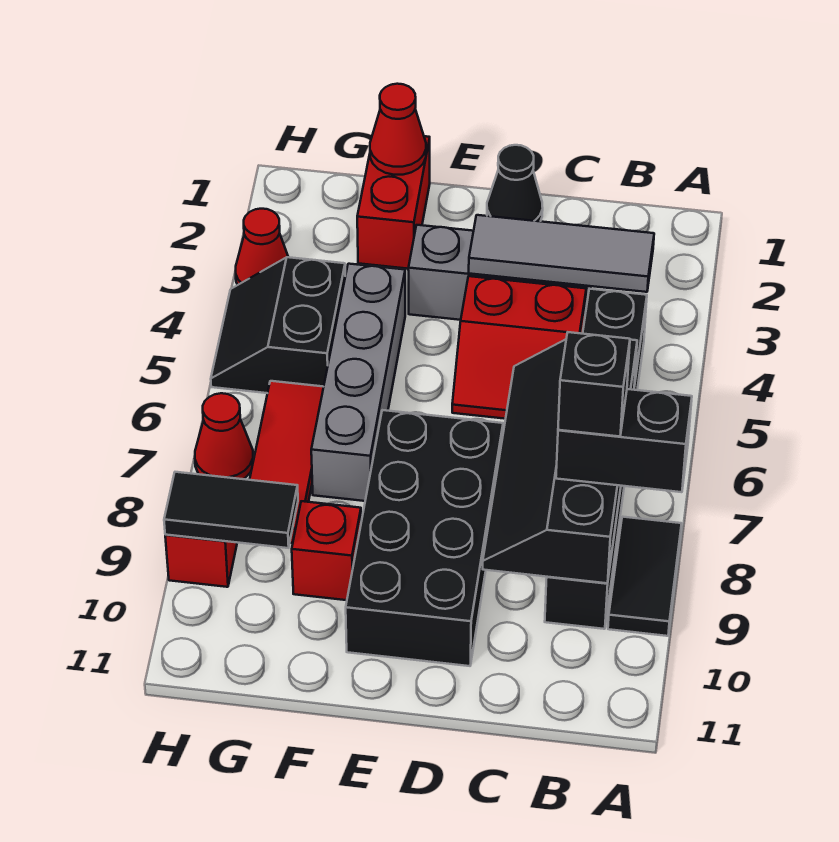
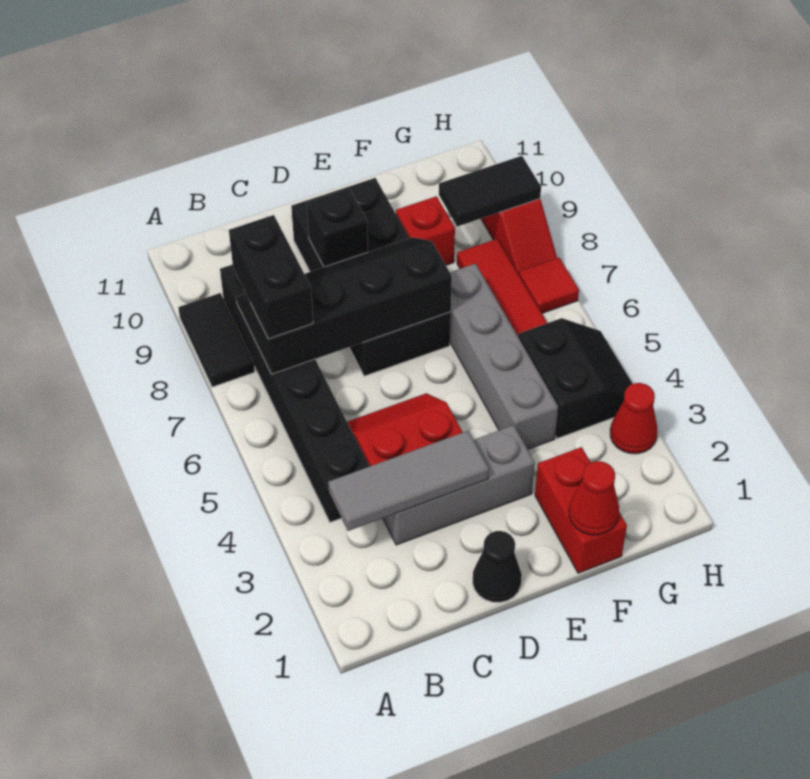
black brick A8:B8 level 3 -> black brick B7:B8 level 3
black slope B6:C9 level 2 top B -> black slope B7:E8 level 2 top 7
black brick B8 level 4 -> black brick D9 level 2
red cone H7 level 1 -> red tile H7 level 1

